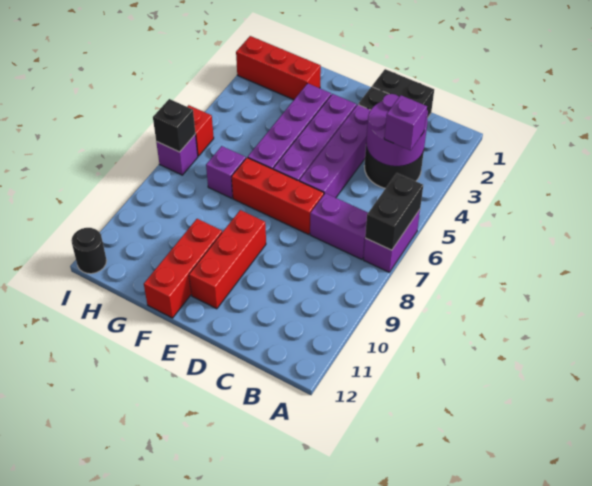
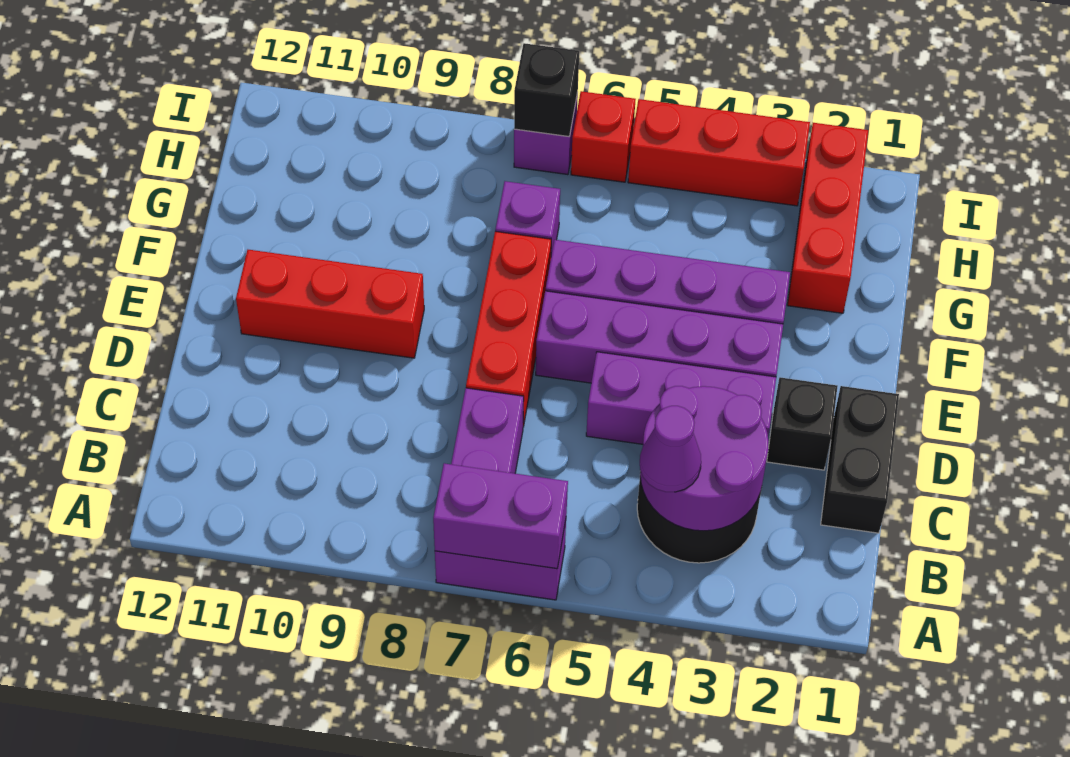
black brick A6:A7 level 2 -> purple brick A6:A7 level 2
purple brick B4 level 3 -> purple cone B4 level 3
purple brick D3:D6 level 1 -> purple brick D3:D5 level 1
red brick F10:F12 level 1 -> red brick I3:I5 level 1
black round brick I12 level 1 -> none

